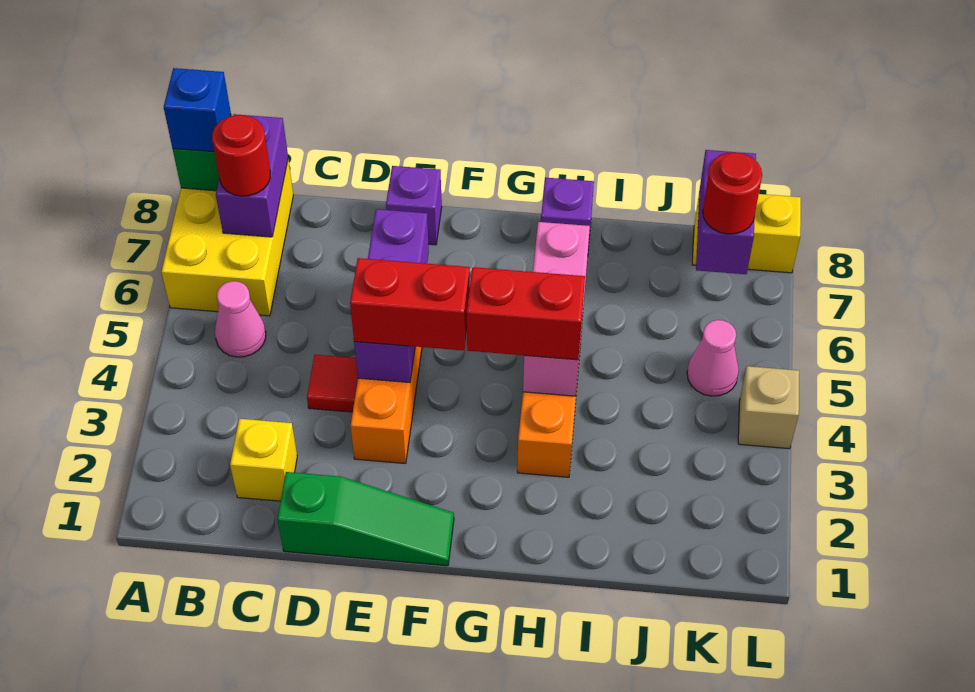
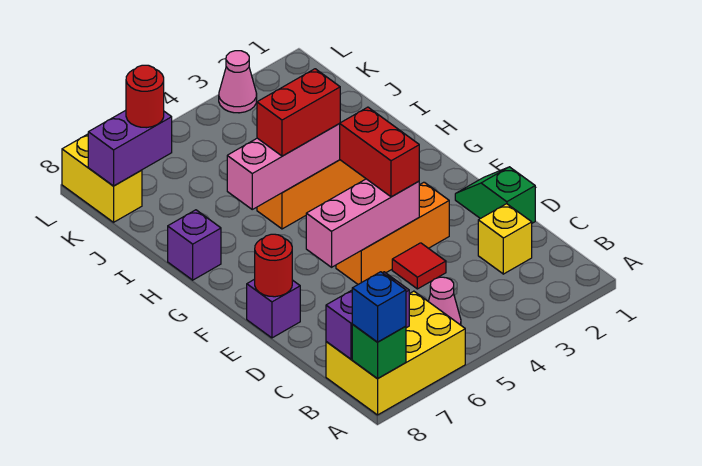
red round brick B7 level 3 -> red round brick E8 level 2
green slope D1:F1 level 1 top D -> green slope D1:E1 level 1 top D
purple brick E4:E6 level 2 -> pink brick E4:E6 level 2
red brick G4:H4 level 3 -> red brick H4:H5 level 3
pink cone K5 level 1 -> pink cone L3 level 1
tan brick L4 level 1 -> none

